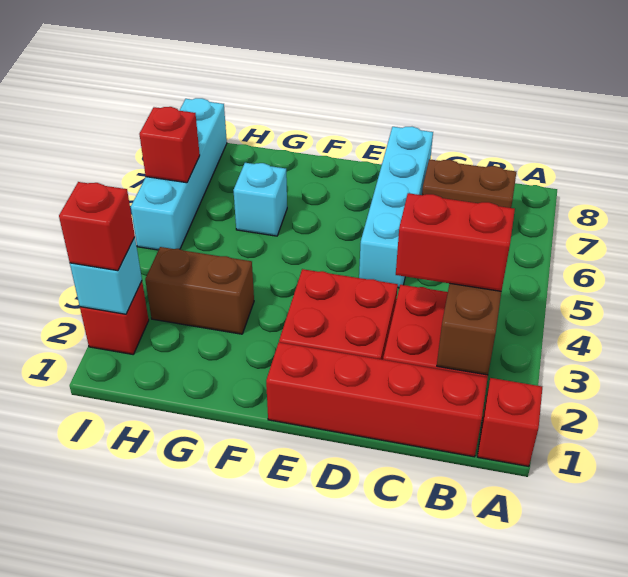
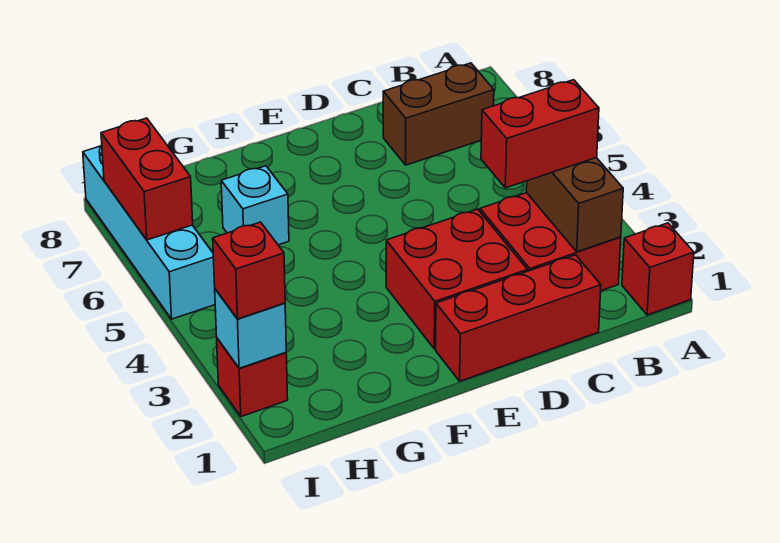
red brick B1:E1 level 1 -> red brick C1:E1 level 1
cyan brick D5:D8 level 1 -> none
brown brick G3:H3 level 1 -> none
red brick I6 level 2 -> red brick I6:I7 level 2

